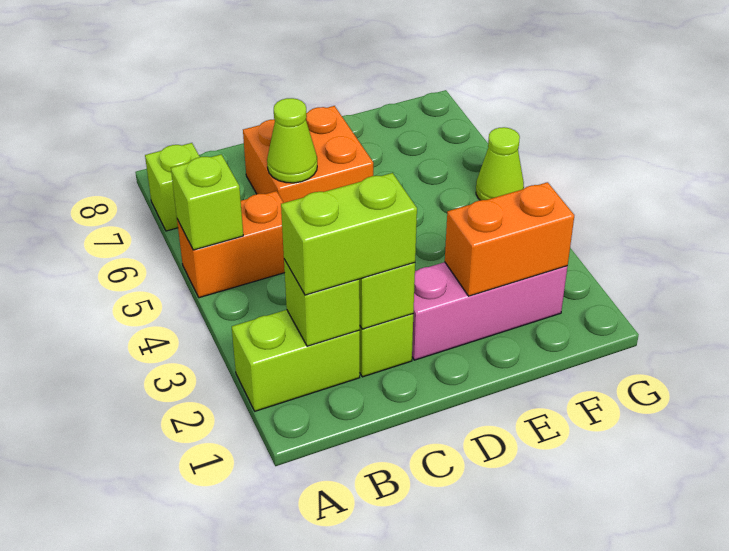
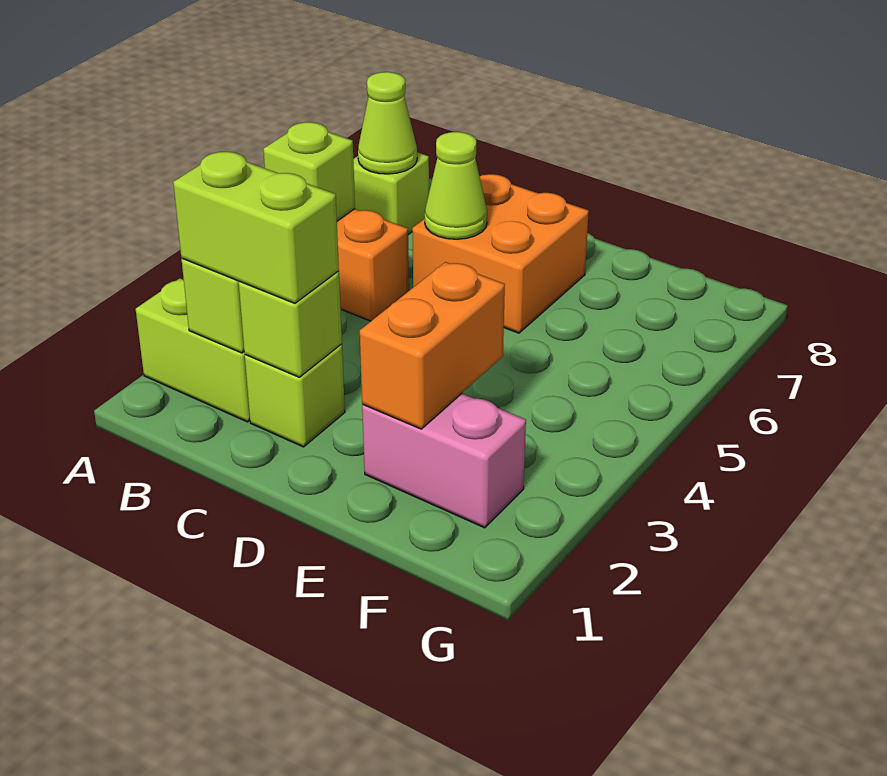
pink brick D2:F2 level 1 -> pink brick E2:F2 level 1
orange brick E2:F2 level 2 -> orange brick E2:E3 level 2
lime cone G5 level 1 -> lime cone A7 level 2

